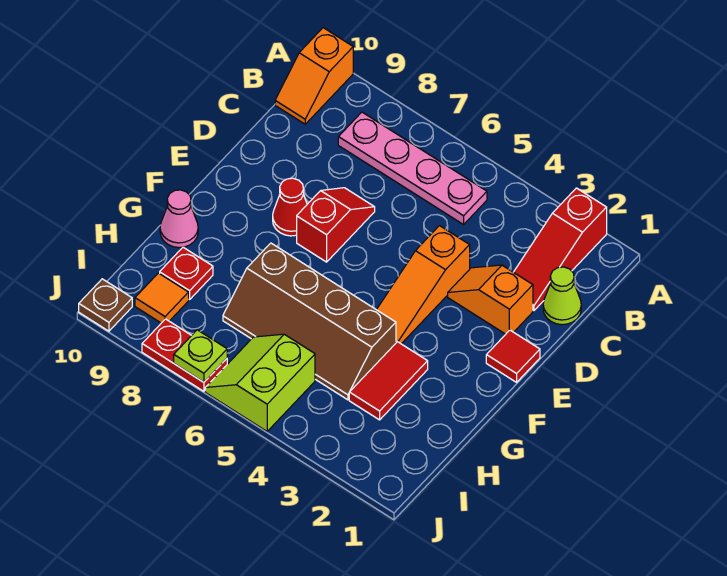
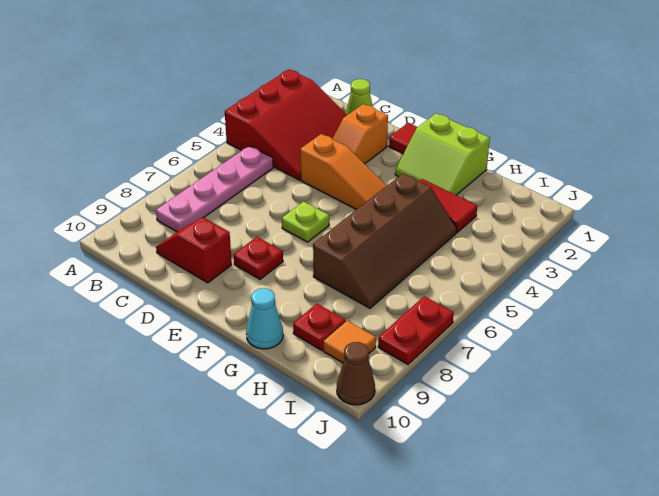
red slope A2:C2 level 1 top A -> red slope A2:C4 level 1 top A
orange slope A10:B10 level 1 top A -> none
red slope D7:E7 level 1 top E -> red slope C9:D9 level 1 top D
red cone E8 level 1 -> red plate E8 level 1
pink cone G10 level 1 -> cyan cone G10 level 1
lime slope I5:J6 level 1 top 5 -> lime slope F1:G2 level 1 top 1
lime plate J7 level 2 -> lime plate E6 level 1
brown plate J10 level 1 -> brown cone J10 level 1

